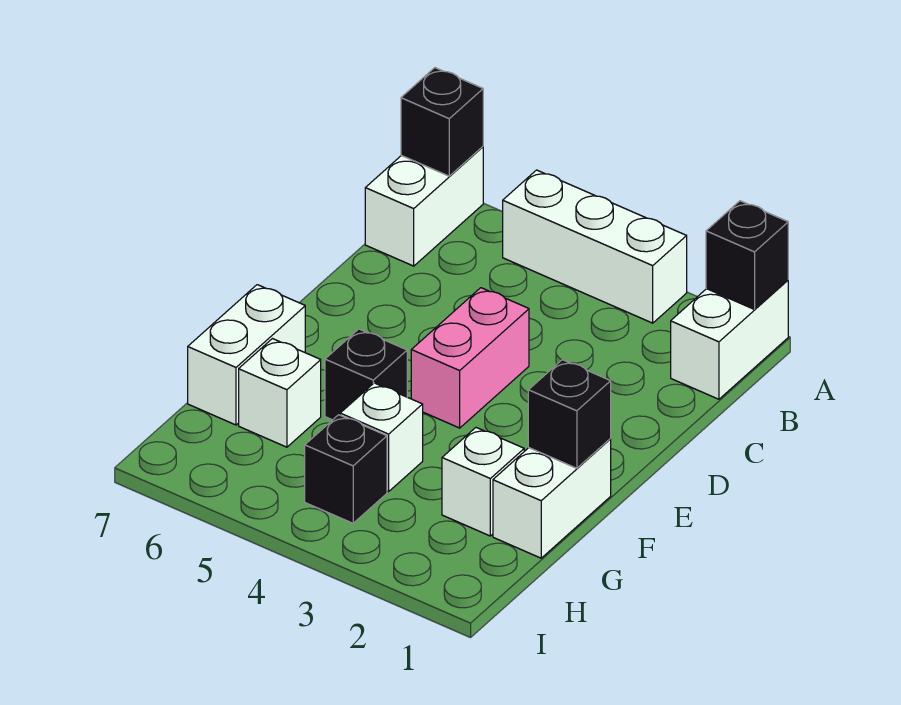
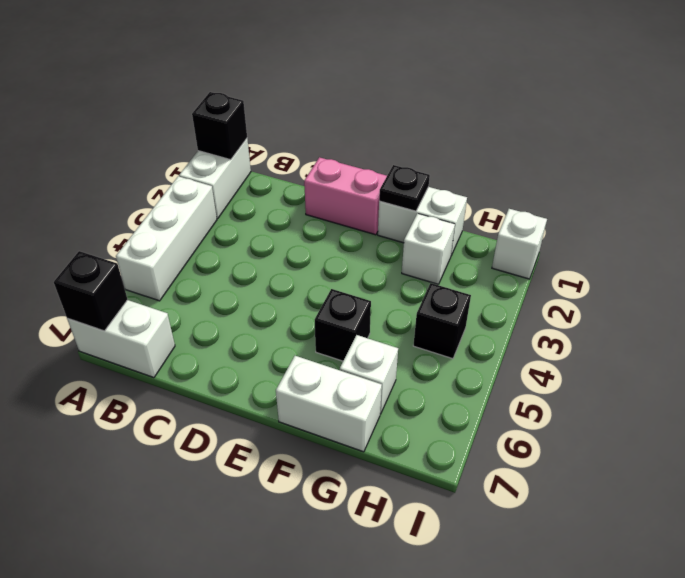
white brick A1:B1 level 1 -> white brick A1:A2 level 1
pink brick D4:E4 level 1 -> pink brick D1:E1 level 1
black brick F1 level 2 -> black plate F1 level 2
white brick G4 level 1 -> white brick I1 level 1

